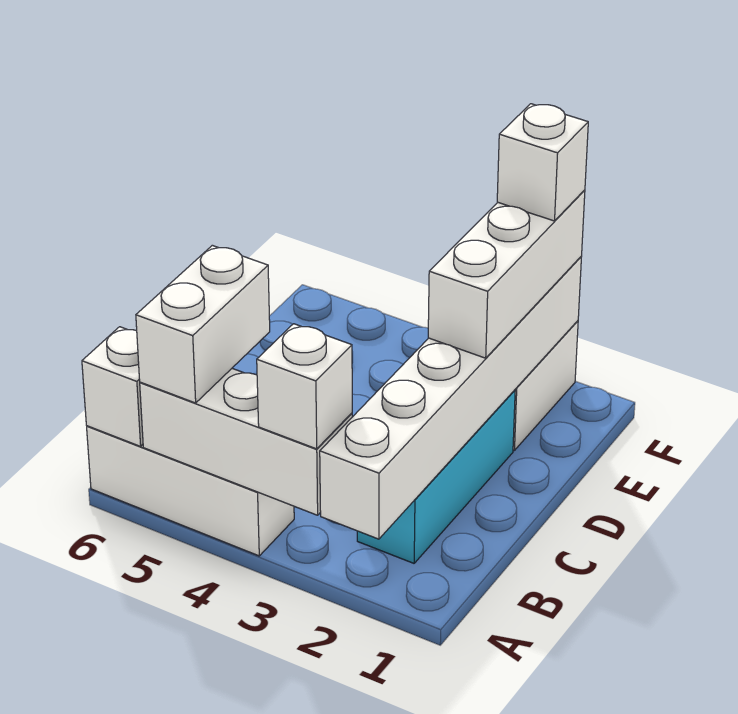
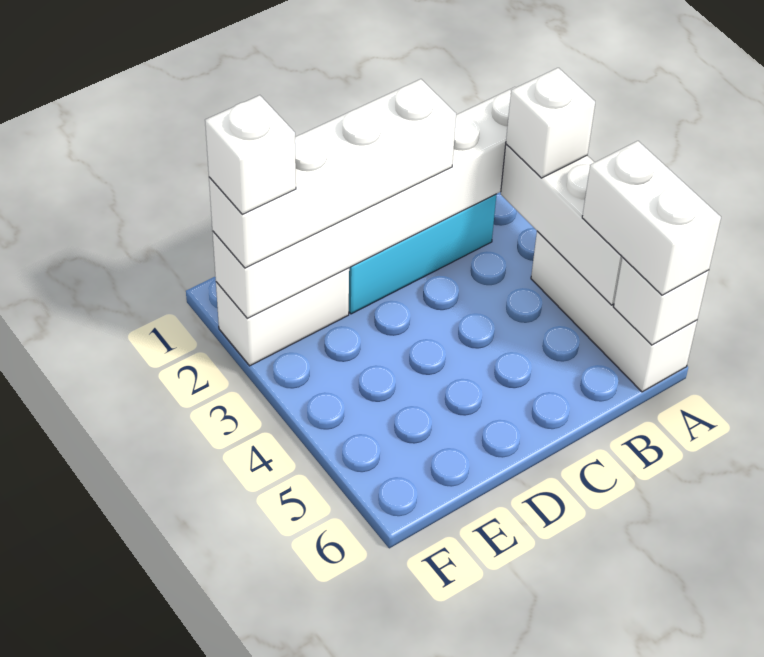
white brick A5:B5 level 3 -> white brick A5:A6 level 3
white brick D2:F2 level 3 -> white brick C2:F2 level 3

